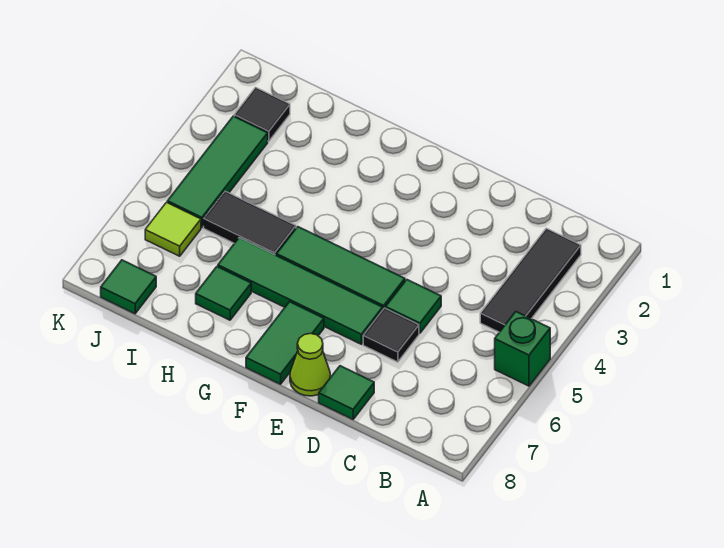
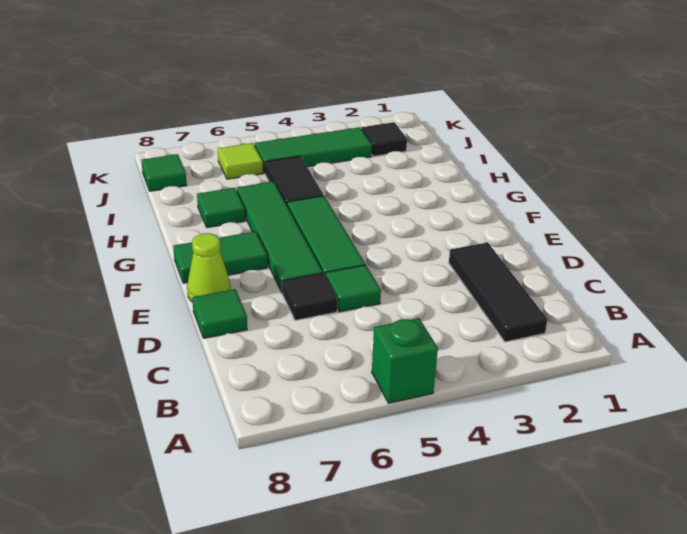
black tile B2:B4 level 1 -> black tile B2:D2 level 1

